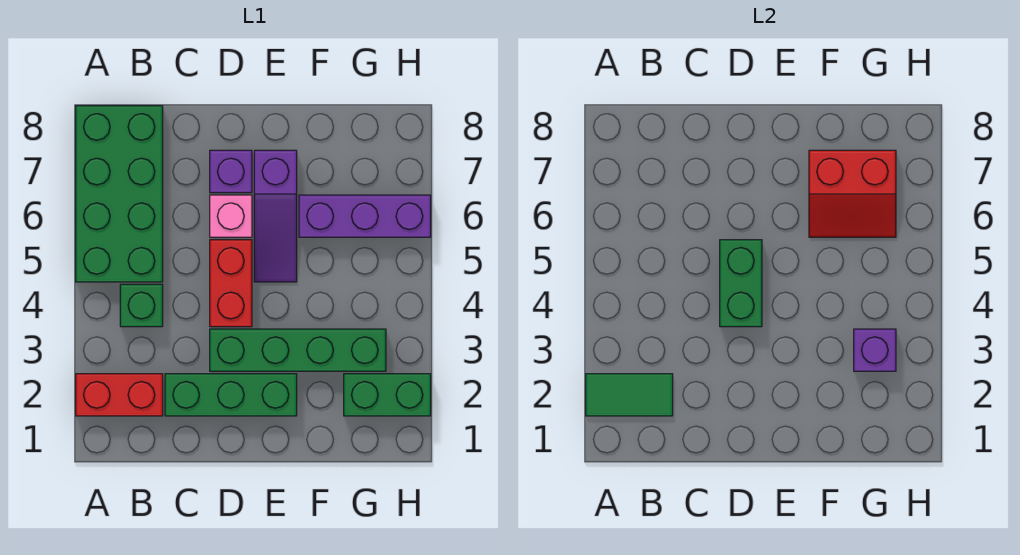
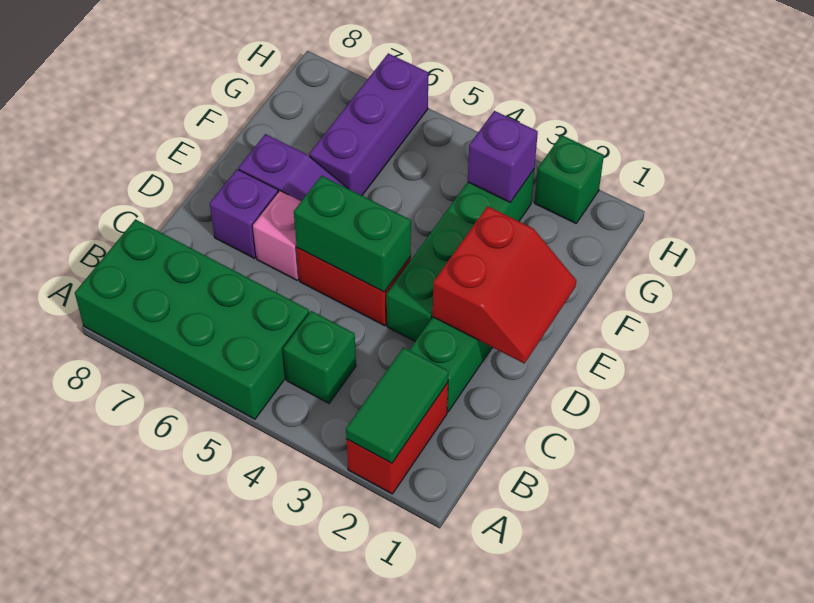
red slope F6:G7 level 2 top 7 -> red slope D1:E2 level 2 top 2
green brick G2:H2 level 1 -> green brick H2 level 1

